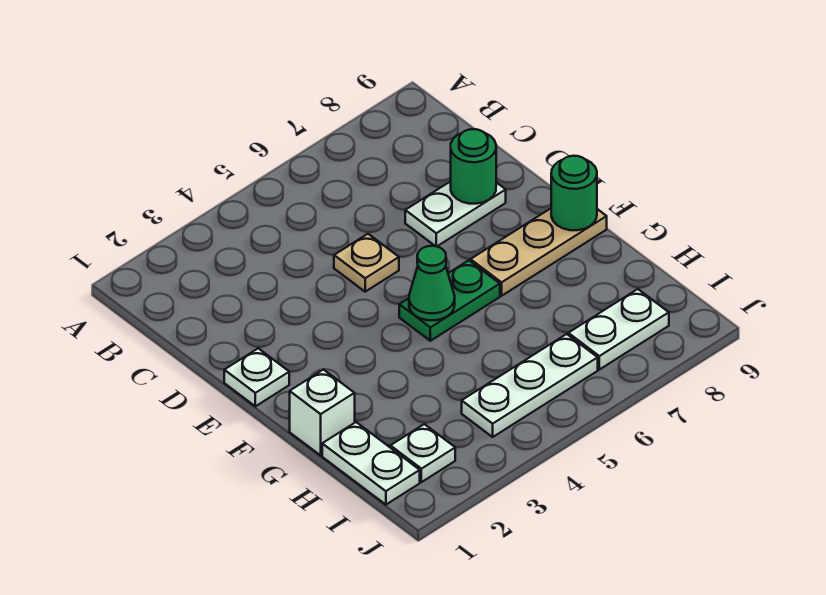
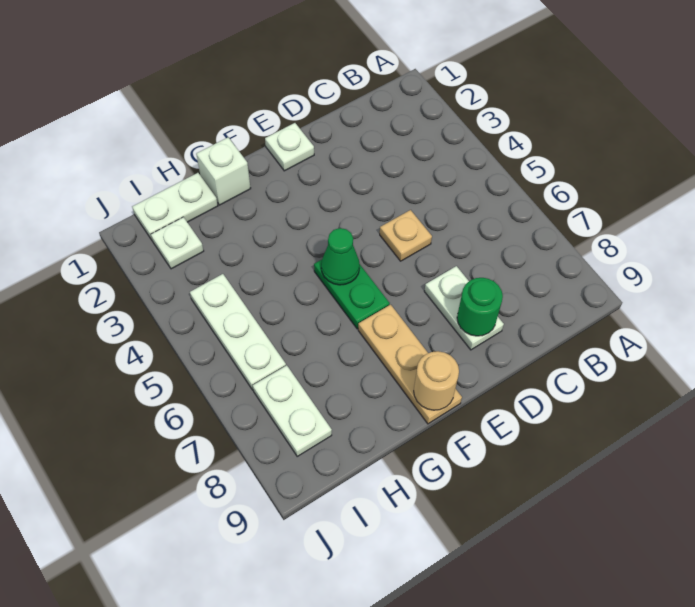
green round brick F9 level 2 -> tan round brick F9 level 2

